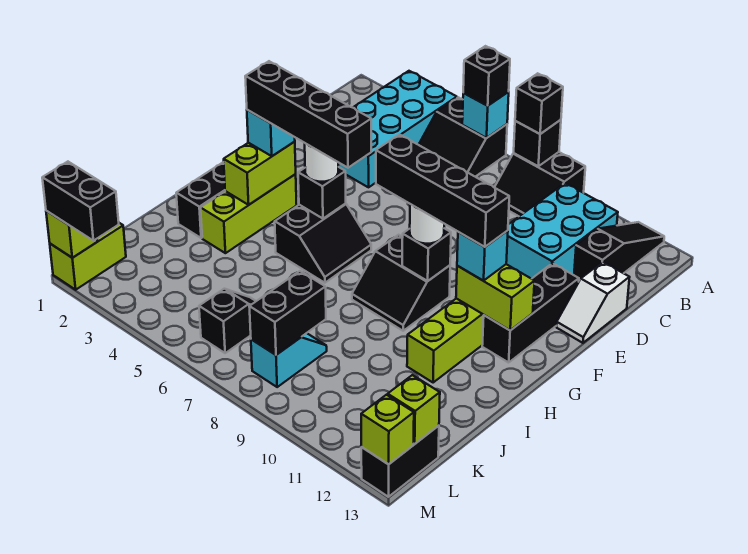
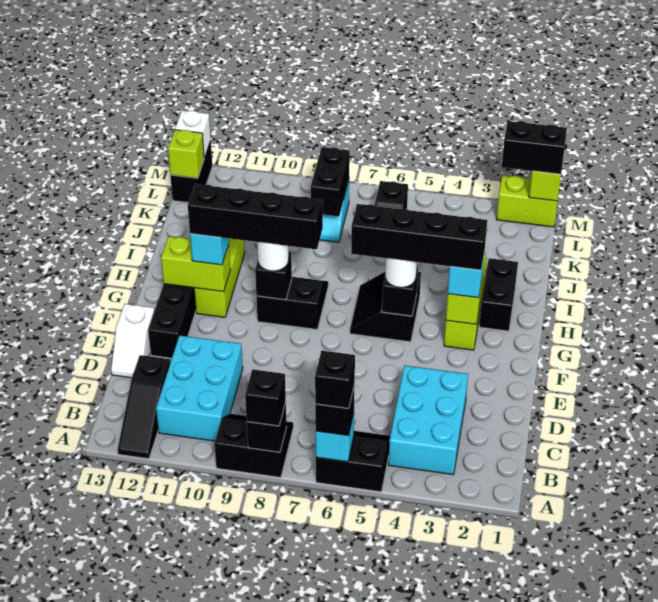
cyan brick A3:D4 level 1 -> cyan brick B3:D4 level 1
none -> black brick A6 level 4
white slope D13:E13 level 1 top D -> white slope D13:E13 level 1 top E
lime brick L1:M1 level 1 -> lime brick M1:M2 level 1
lime brick M13 level 2 -> white brick M13 level 2

